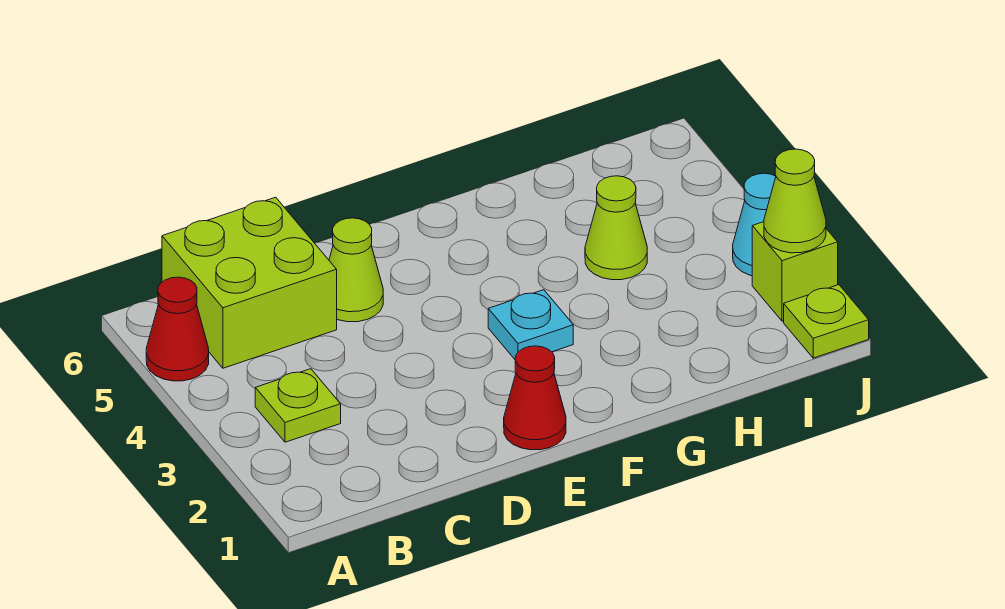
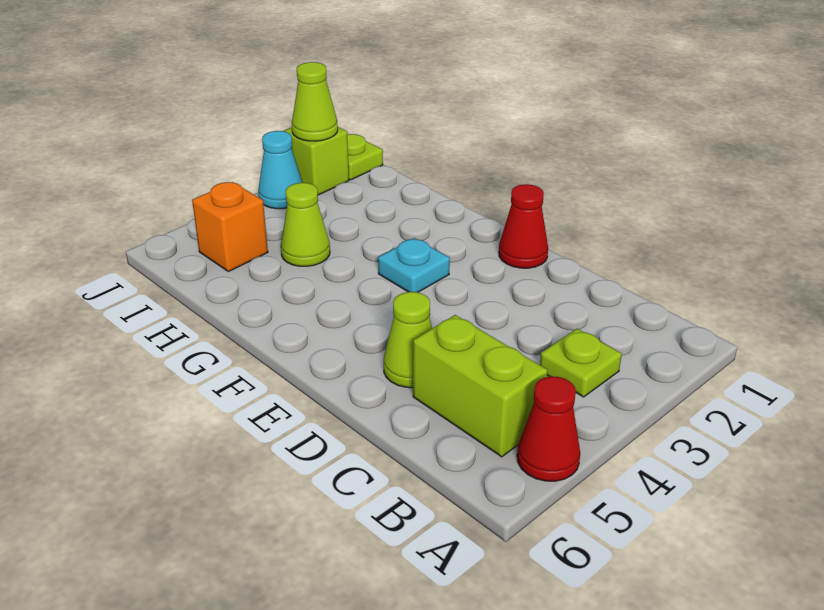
lime brick B5:C6 level 1 -> lime brick B5:C5 level 1
none -> orange brick I5 level 1

